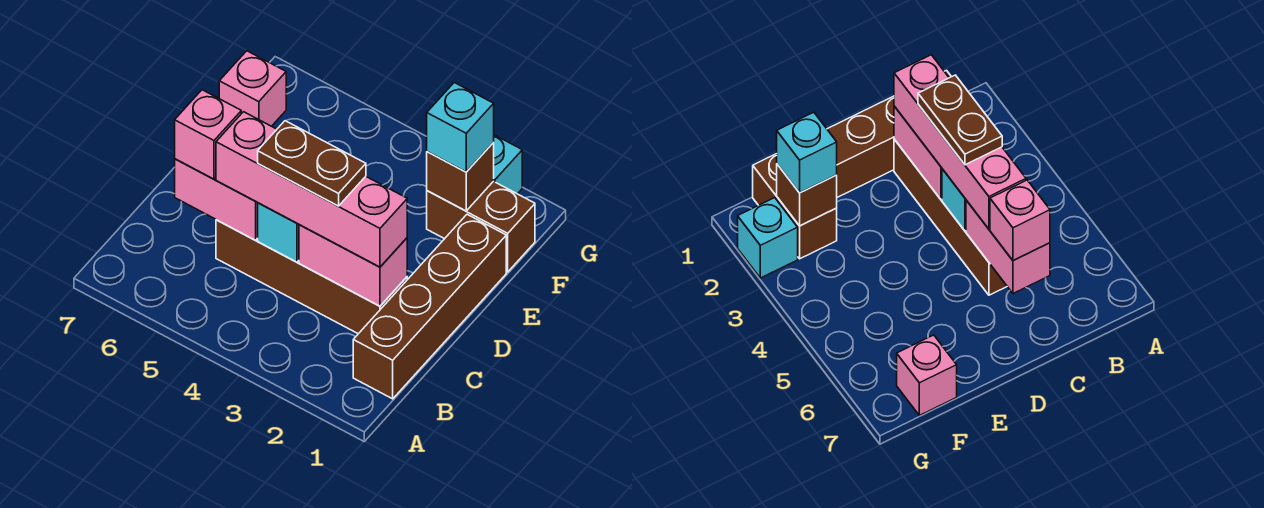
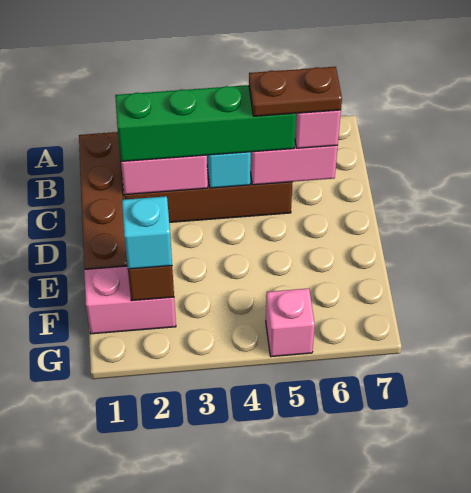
pink brick C2:C5 level 3 -> green brick C2:C5 level 3
brown plate C3:C4 level 4 -> brown plate C5:C6 level 4
brown brick F1:F2 level 1 -> pink brick F1:F2 level 1
pink brick F7 level 1 -> pink brick G5 level 1
cyan brick G2 level 1 -> none

